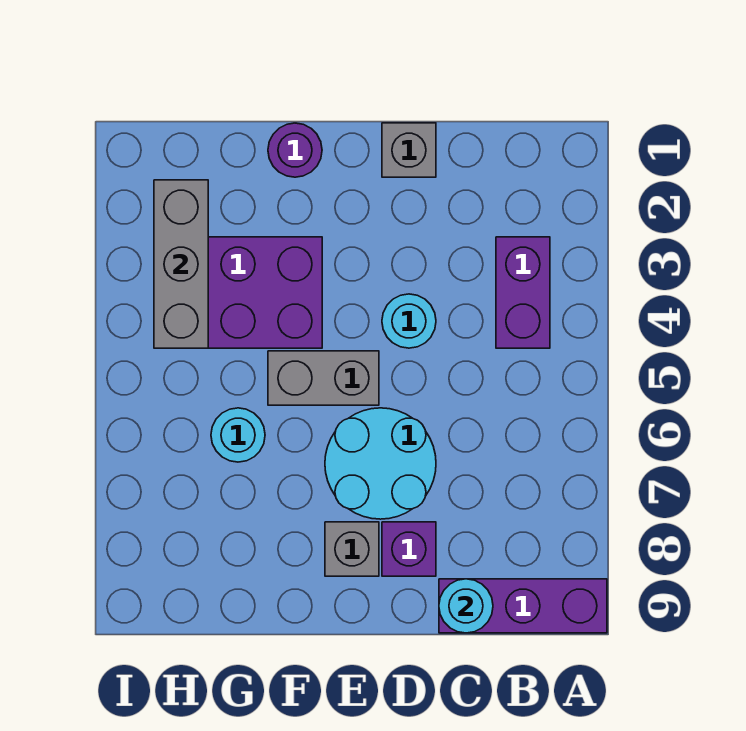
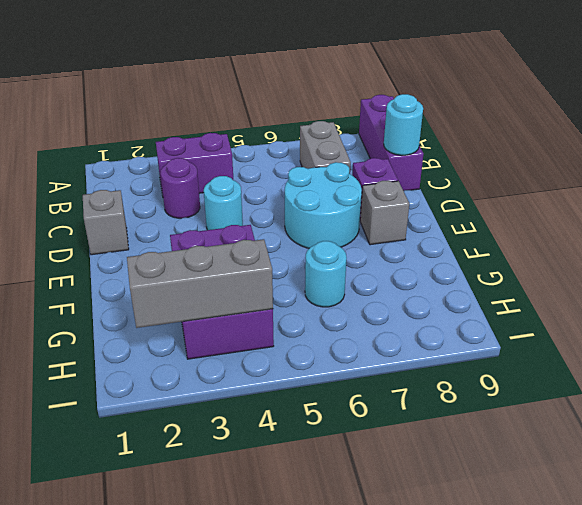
grey brick E5:F5 level 1 -> grey brick B7:C7 level 1
purple round brick F1 level 1 -> purple round brick C3 level 1

